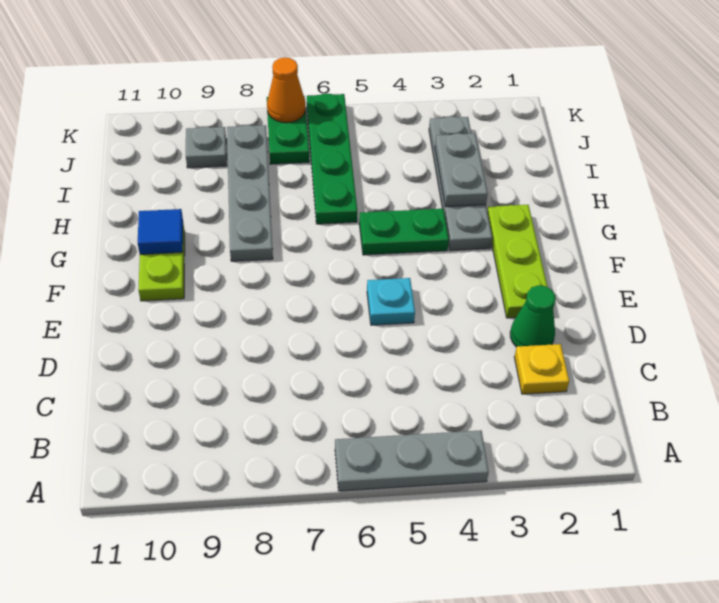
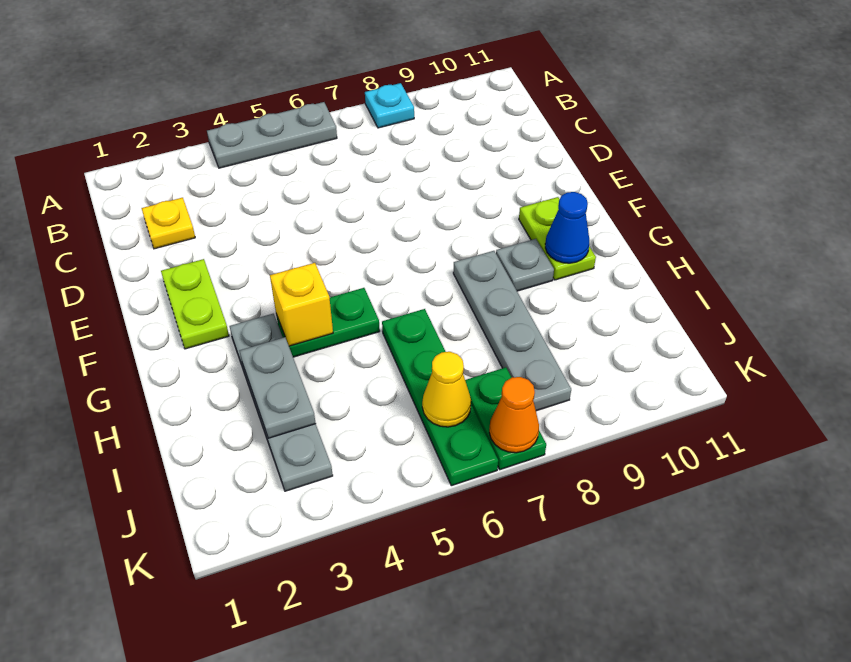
green cone D2 level 1 -> none
lime plate E2:G2 level 1 -> lime plate E2:F2 level 1
cyan plate E5 level 1 -> cyan plate A8 level 1
none -> yellow brick G4 level 2
blue tile G10 level 2 -> blue cone G10 level 2
none -> yellow cone J6 level 2
grey plate J9 level 1 -> grey plate G9 level 1

